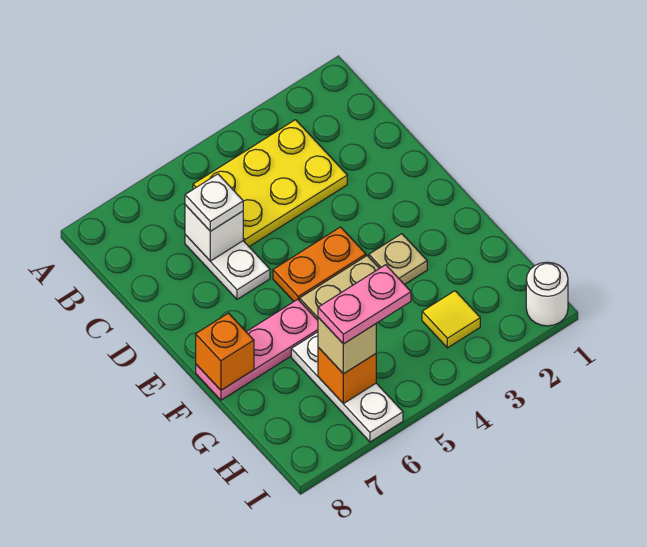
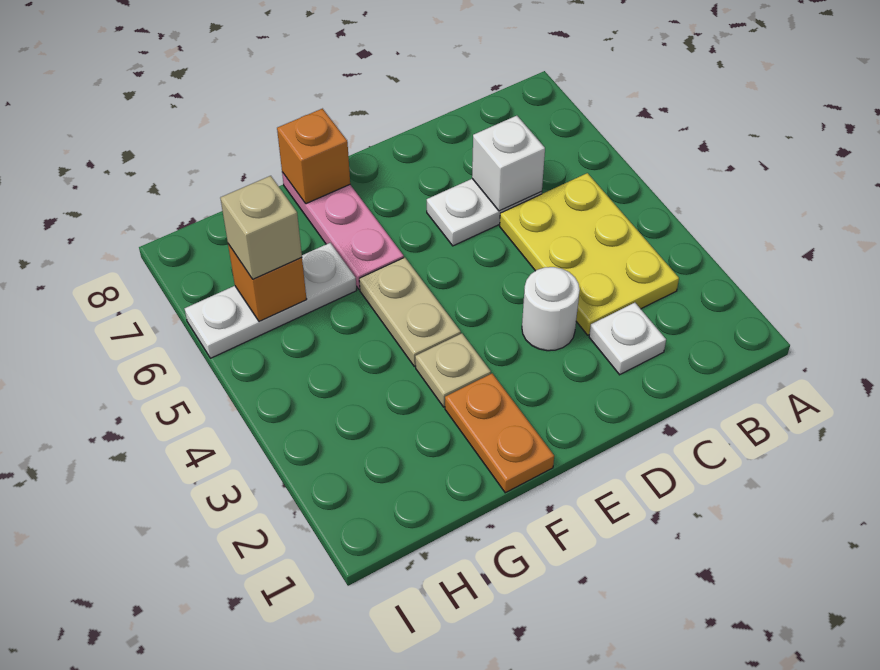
white plate C6 level 3 -> white plate C2 level 1
orange plate E4:E5 level 1 -> orange plate F1:F2 level 1
yellow tile H3 level 1 -> none
pink plate H5:H6 level 4 -> none
white round brick I1 level 1 -> white round brick D3 level 1

